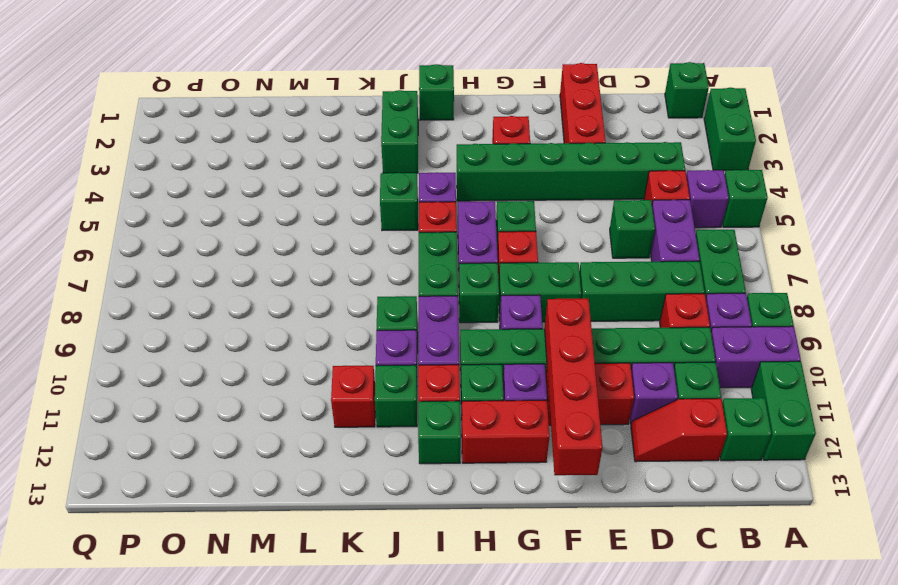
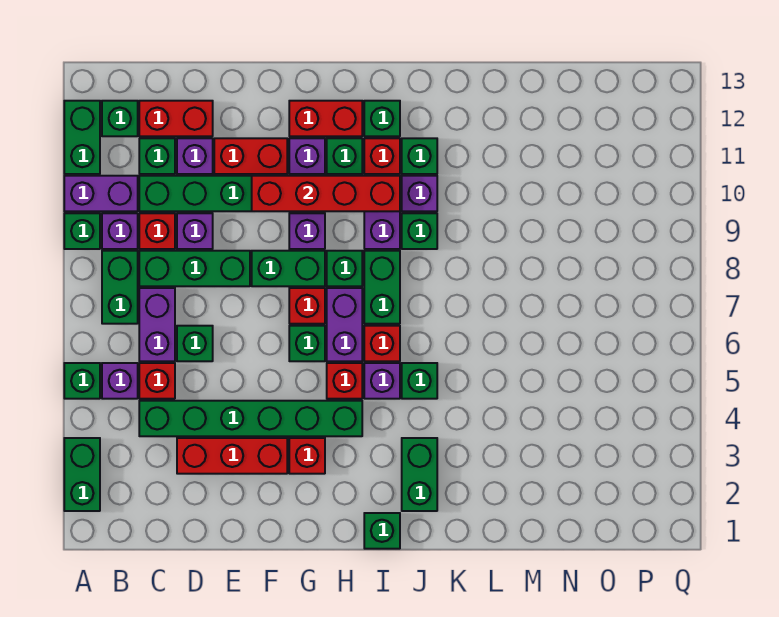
green brick B1 level 1 -> none
red slope C12:D12 level 1 top C -> red brick C12:D12 level 1
none -> purple brick D9 level 1
red brick E1:E3 level 1 -> red brick D3:F3 level 1
red brick F10:F13 level 2 -> red brick F10:I10 level 2
red brick K11 level 1 -> red brick H5 level 1

